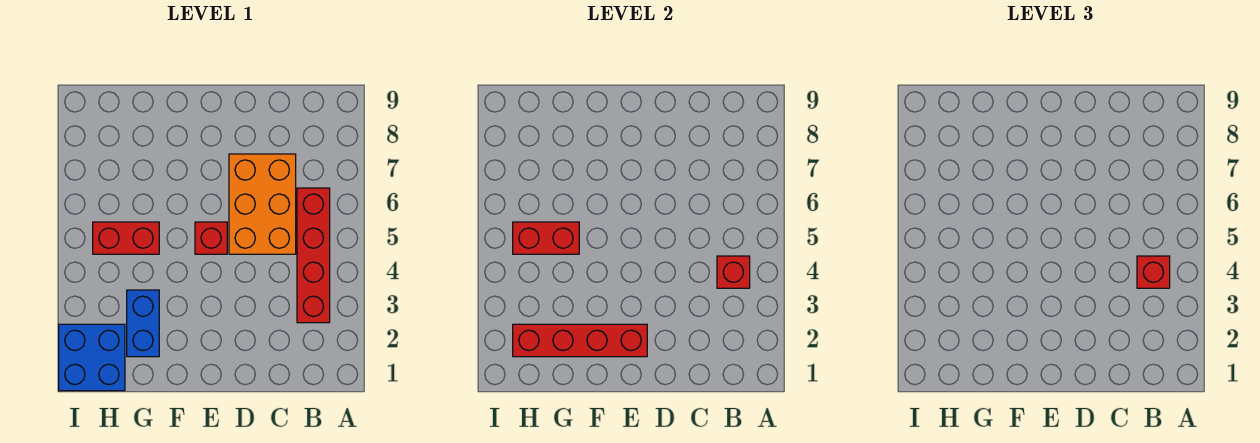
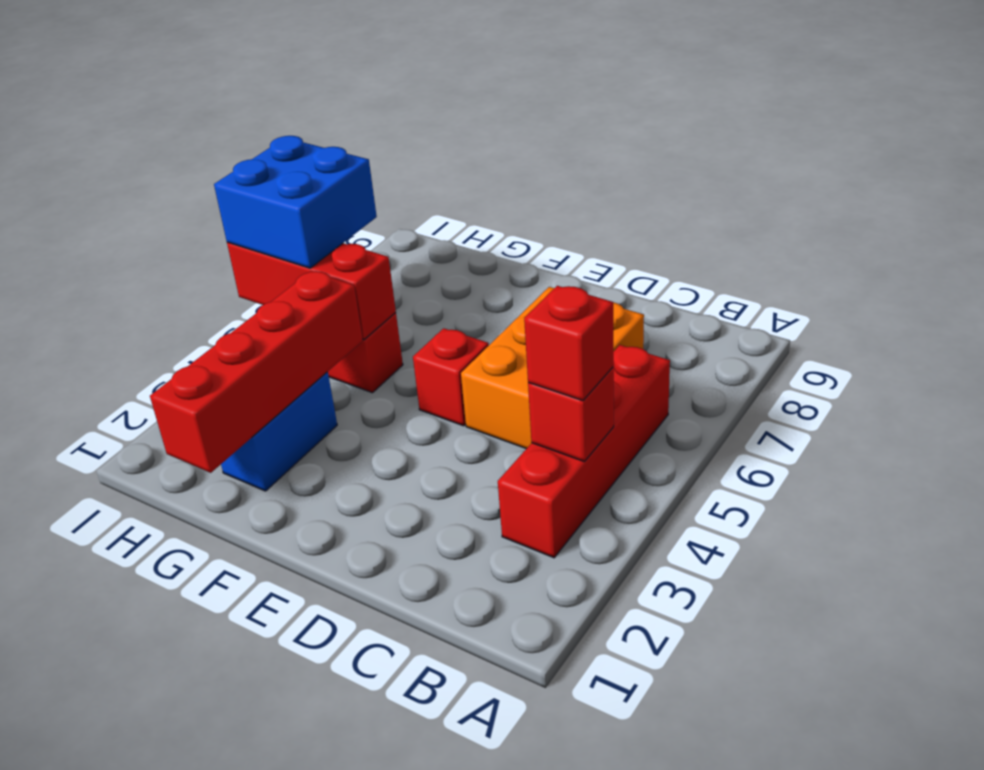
red brick E2:H2 level 2 -> red brick G1:G4 level 2
red brick G5:H5 level 2 -> red brick G5:I5 level 2
blue brick H1:I2 level 1 -> blue brick H5:I6 level 3

